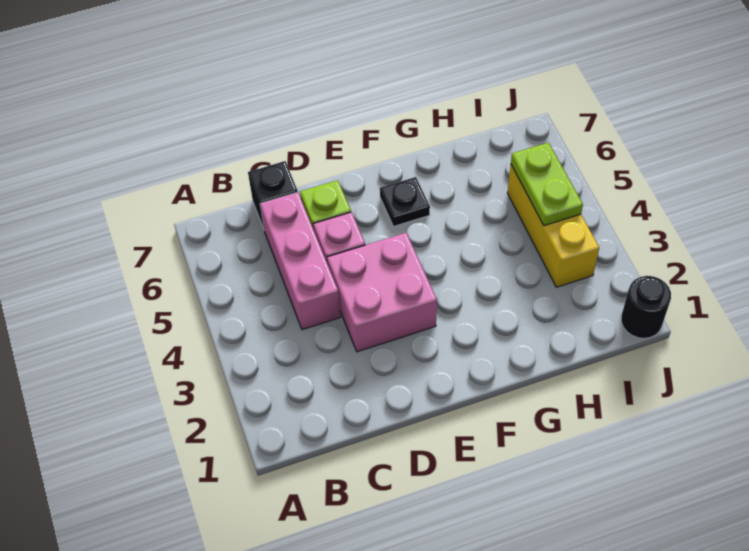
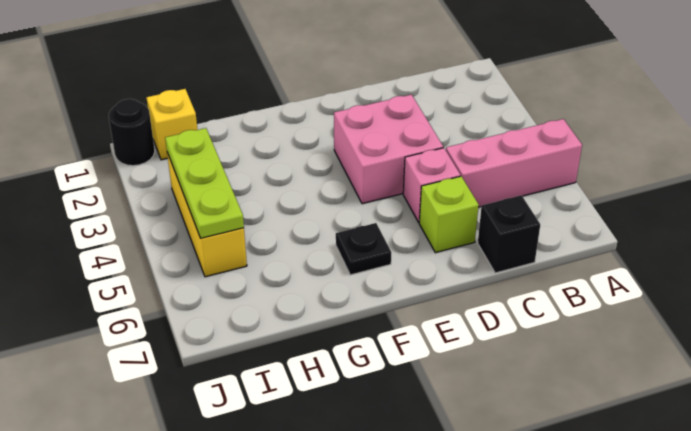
pink brick C4:C6 level 1 -> pink brick A5:C5 level 1
none -> yellow brick I1 level 1
lime plate I4:I5 level 2 -> lime plate I3:I5 level 2

